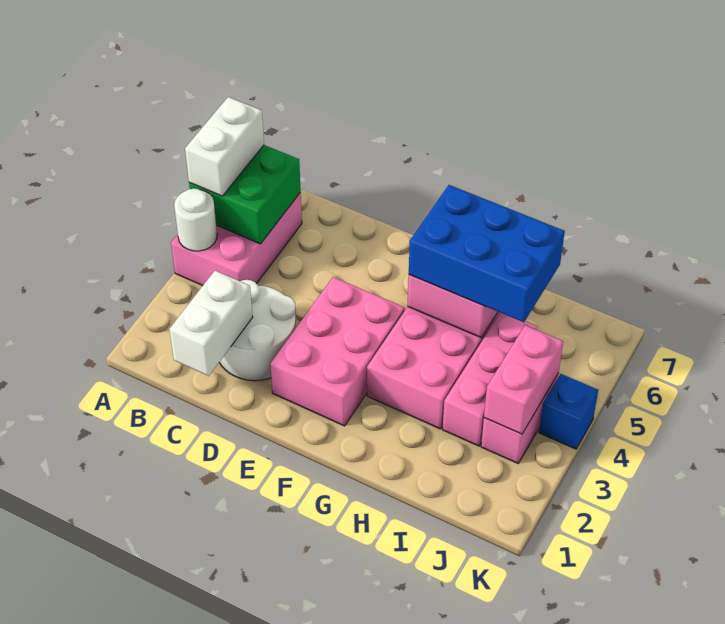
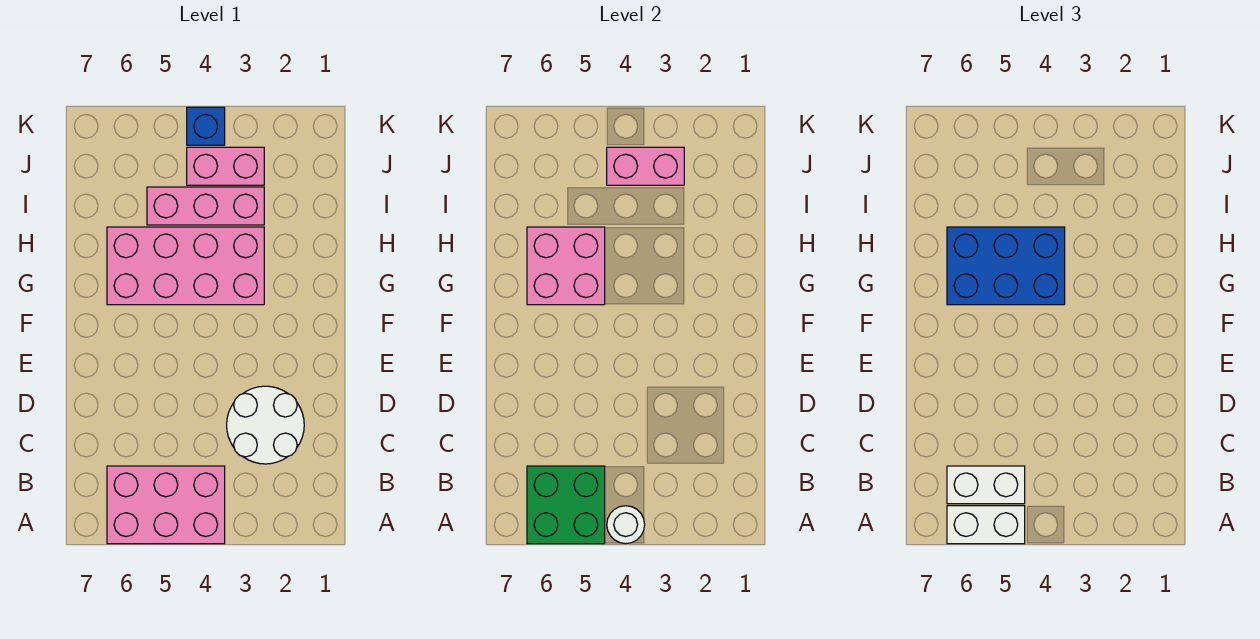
white brick C1:C2 level 2 -> white brick B5:B6 level 3
pink brick E2:F4 level 1 -> none
blue brick G5:I6 level 3 -> blue brick G4:H6 level 3

